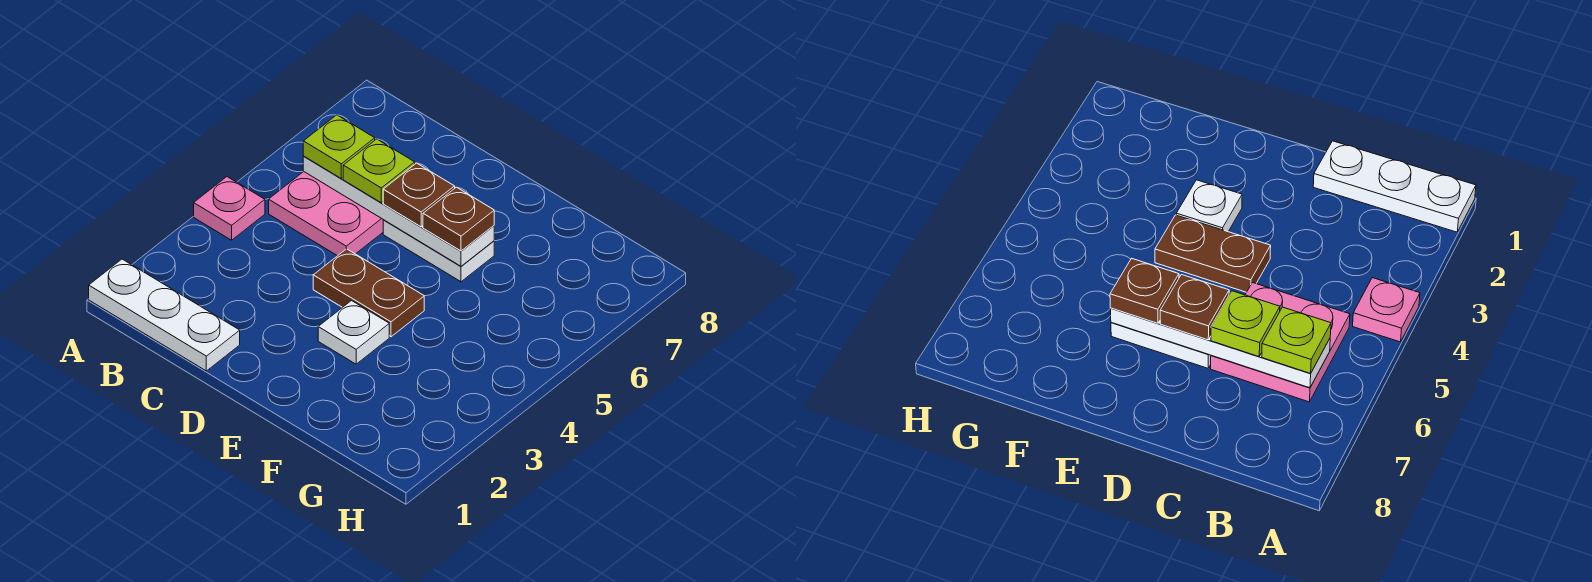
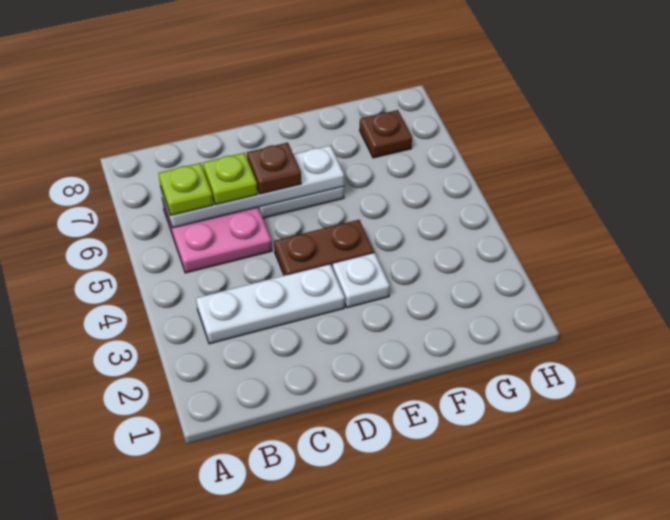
white plate A1:C1 level 1 -> white plate B3:D3 level 1
pink plate A4 level 1 -> none
brown plate E6 level 3 -> brown plate G7 level 1

